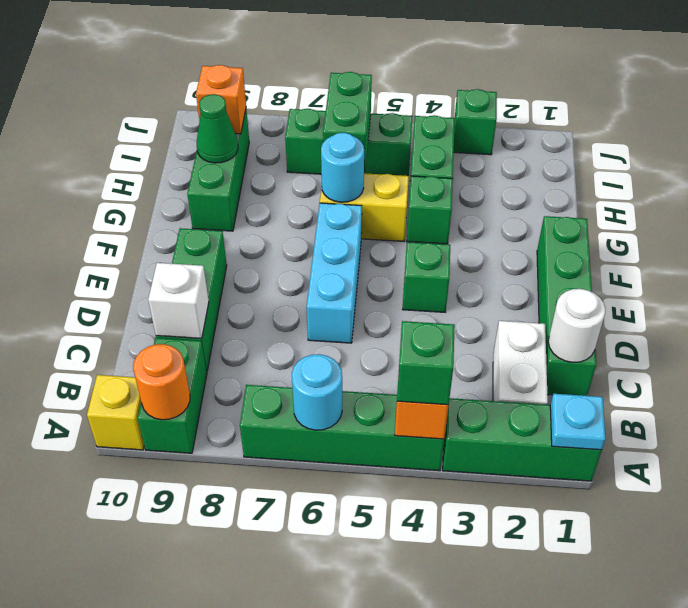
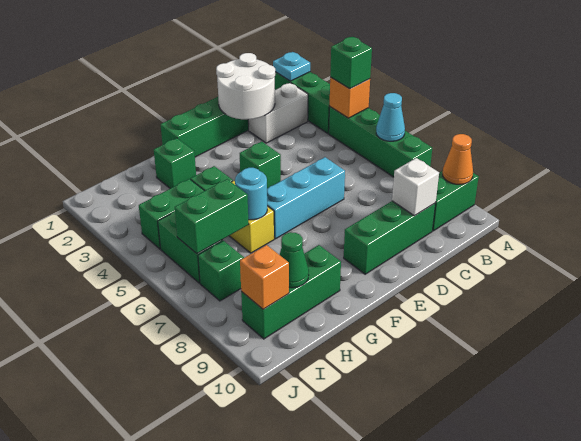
cyan round brick A6 level 2 -> cyan cone A6 level 2
orange round brick A9 level 2 -> orange cone A9 level 2
yellow brick A10 level 1 -> none
white round brick C1 level 2 -> white round brick C1:D2 level 2
green brick J3 level 1 -> green brick G2 level 1

